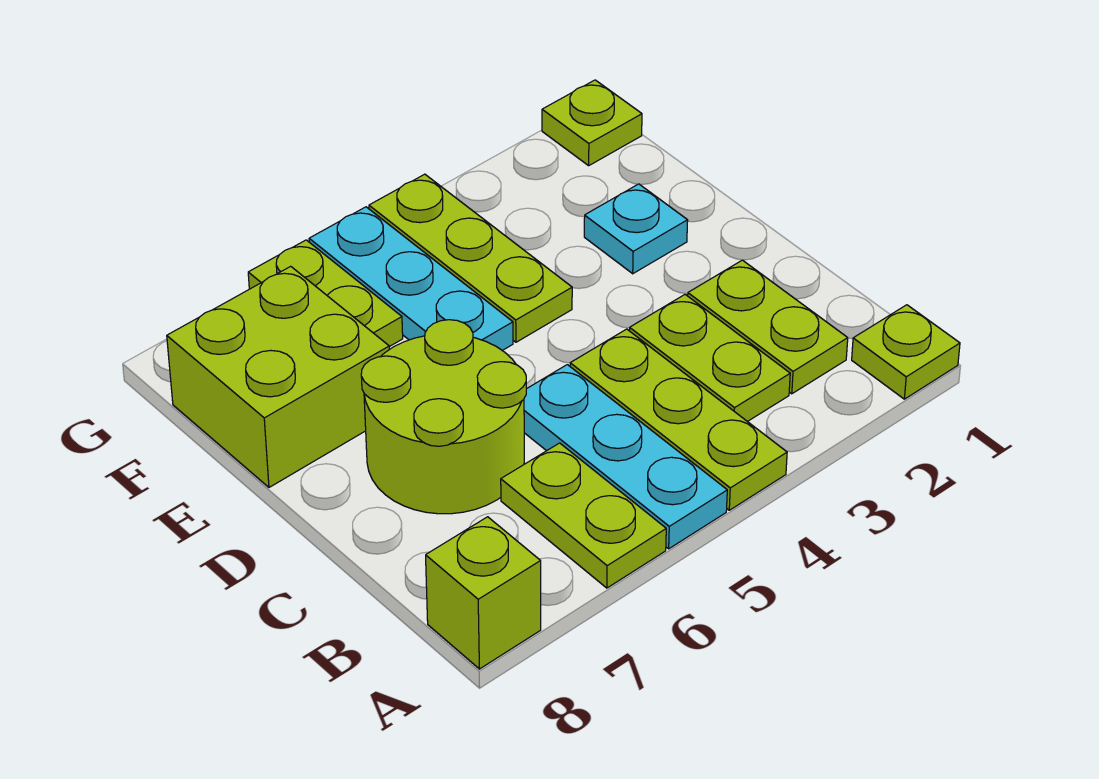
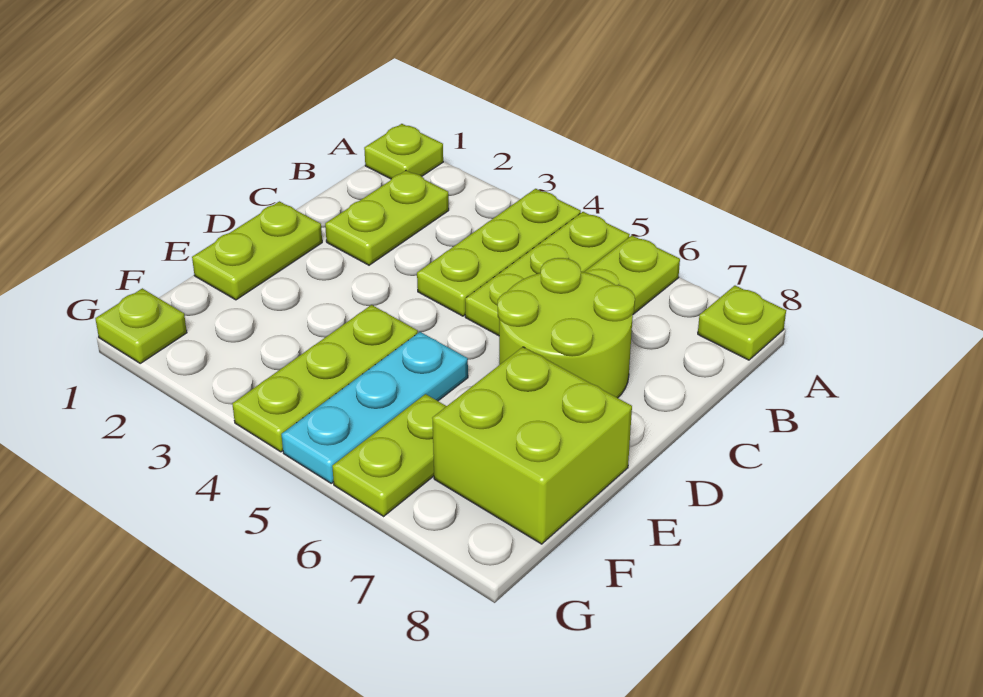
cyan plate A5:C5 level 1 -> lime plate A5:C5 level 1
lime brick A8 level 1 -> lime plate A8 level 1
lime plate B3:C3 level 1 -> lime plate D1:E1 level 1
cyan plate E2 level 1 -> none

